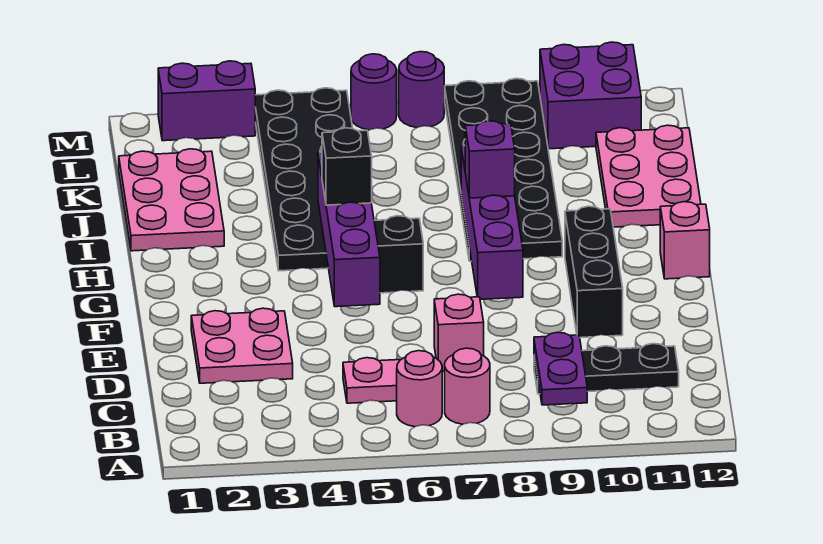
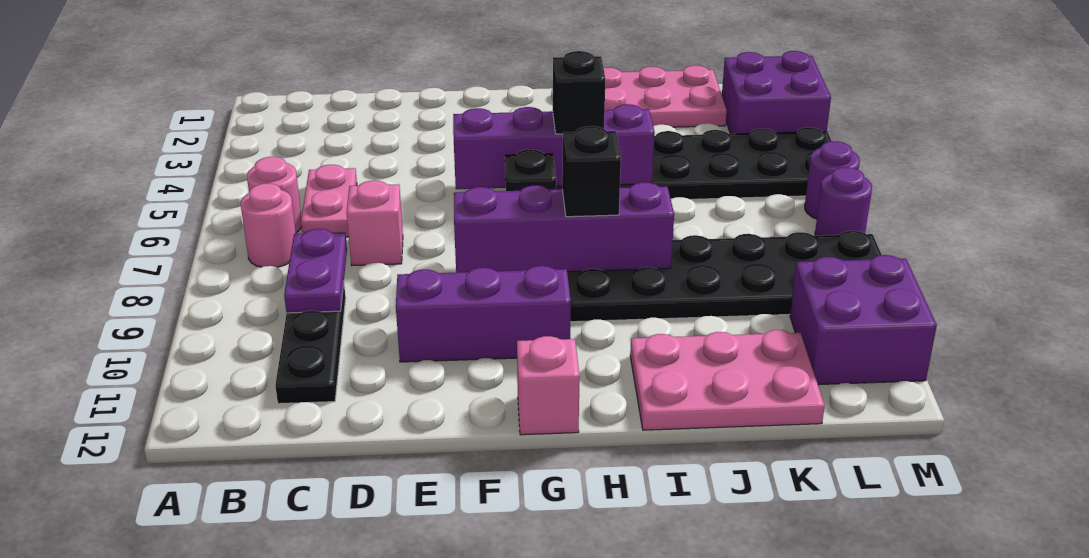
purple plate B9:C9 level 2 -> purple plate C8:C9 level 2
pink plate D2:E3 level 1 -> none
black brick E10:G10 level 1 -> purple brick E10:G10 level 1
purple brick H8 level 3 -> black brick H8 level 3
purple brick M2:M3 level 1 -> purple brick L2:M3 level 1

